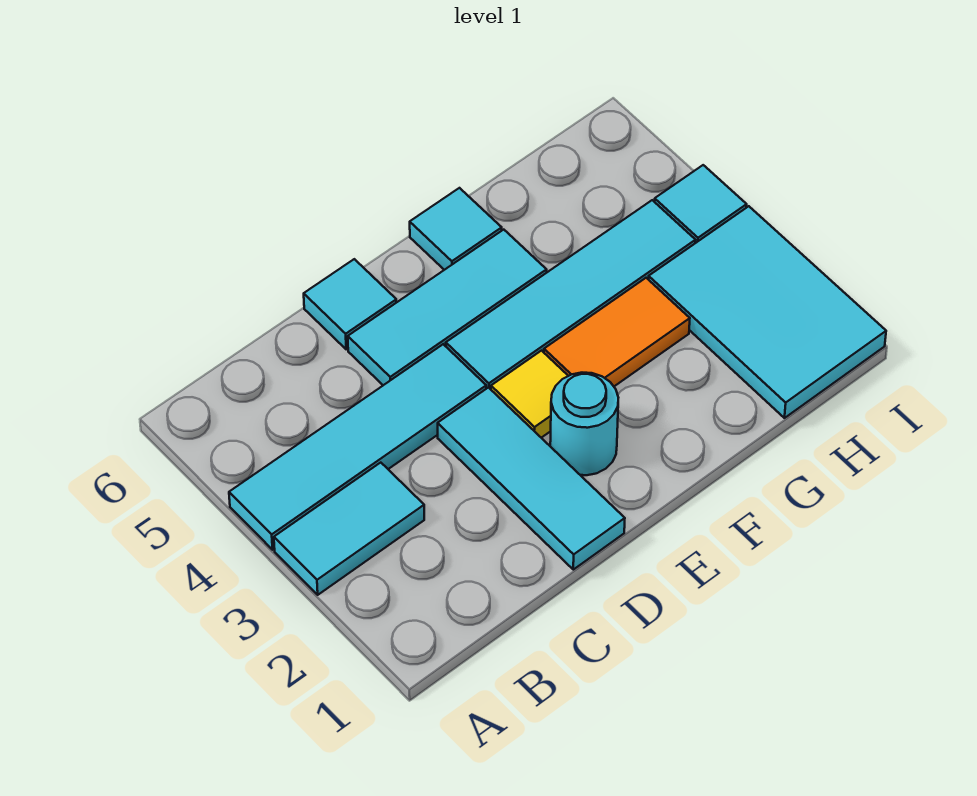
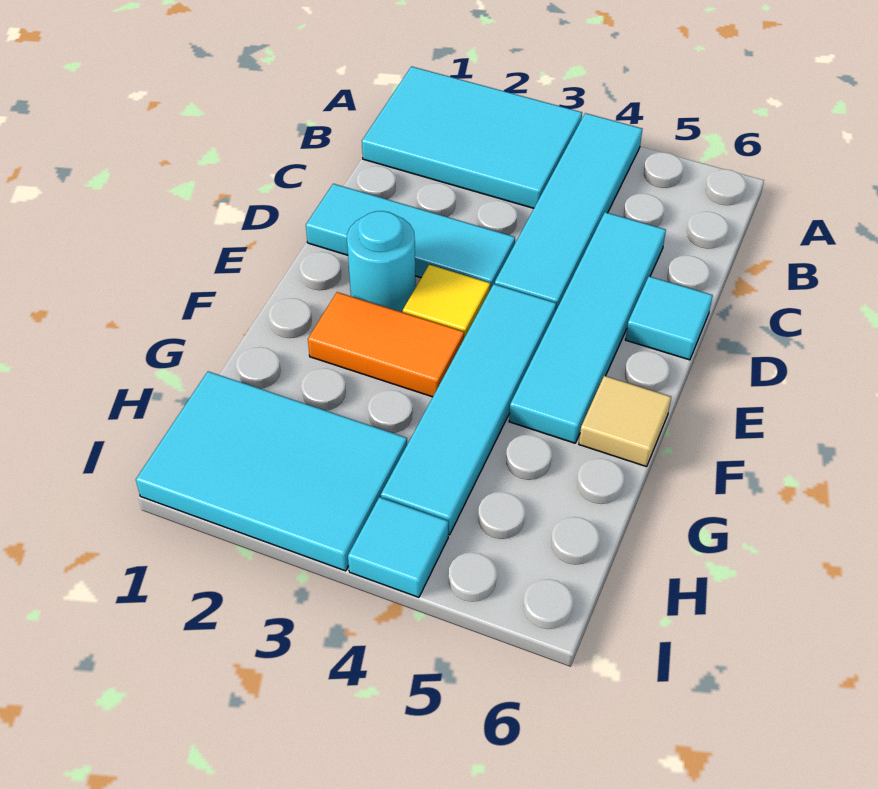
cyan tile A3:B3 level 1 -> cyan tile A1:B3 level 1
cyan tile D5:F5 level 1 -> cyan tile C5:F5 level 1
orange tile F3:G3 level 1 -> orange tile F2:F3 level 1
cyan tile F6 level 1 -> tan tile F6 level 1

